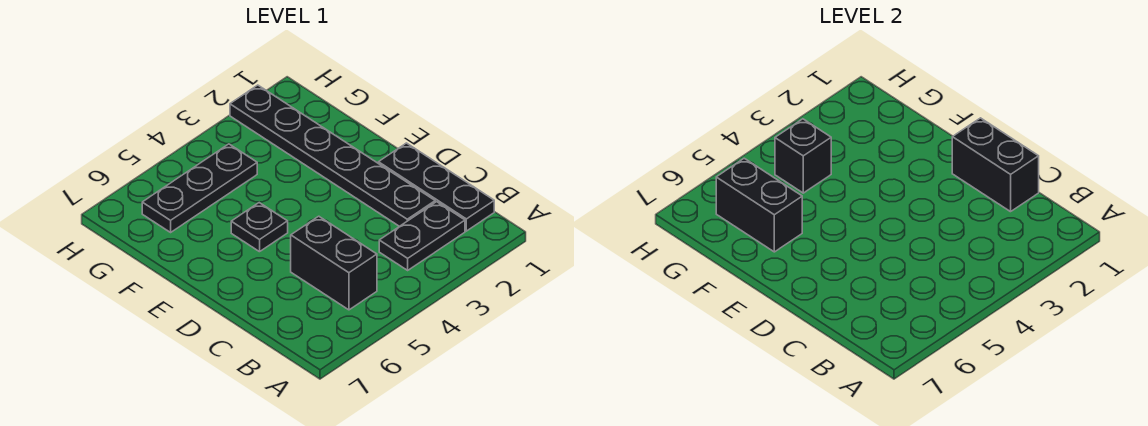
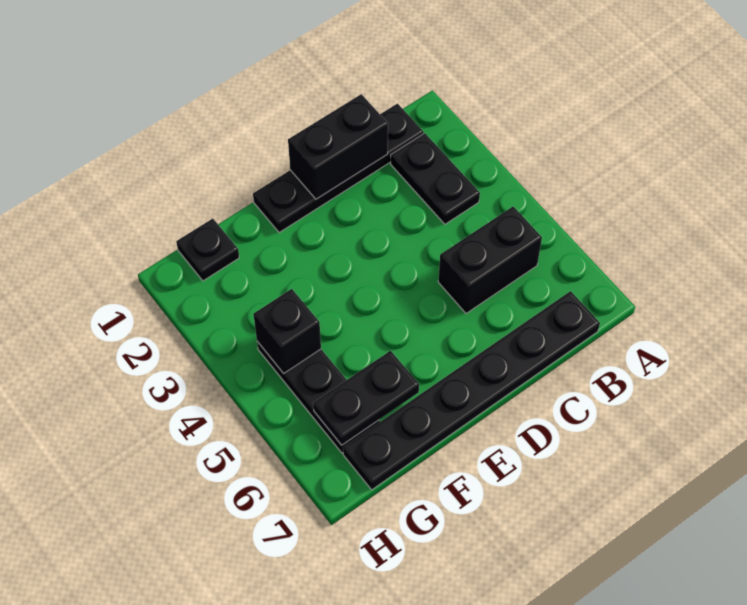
black plate B1:D1 level 1 -> black plate B1:E1 level 1
black plate C2:H2 level 1 -> black plate B7:G7 level 1
black plate E5 level 1 -> black plate G1 level 1
black brick F6:G6 level 2 -> black plate F6:G6 level 2

